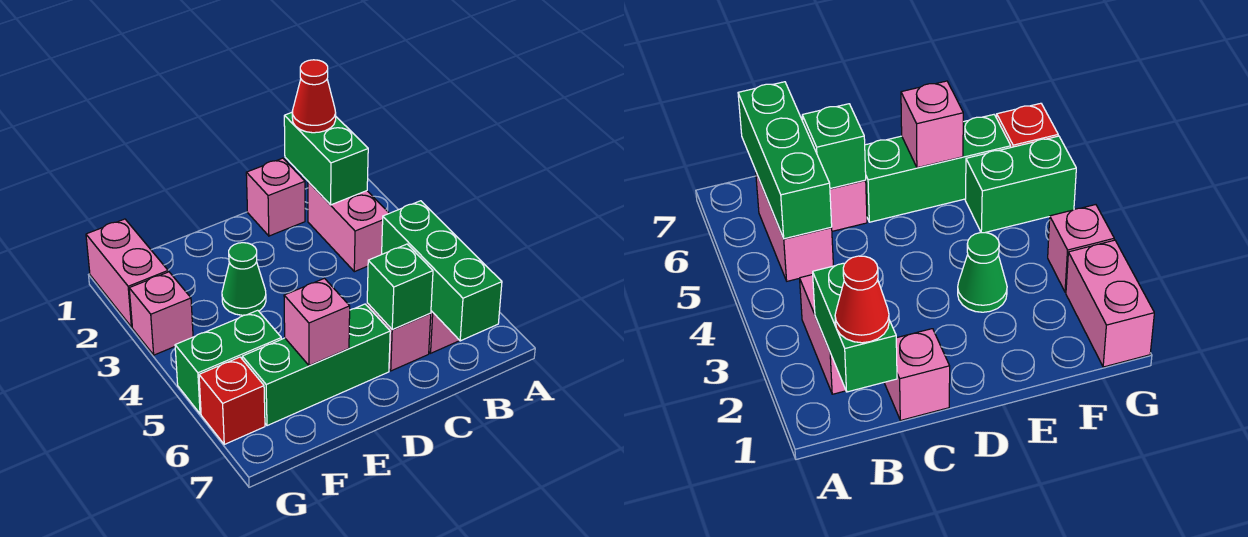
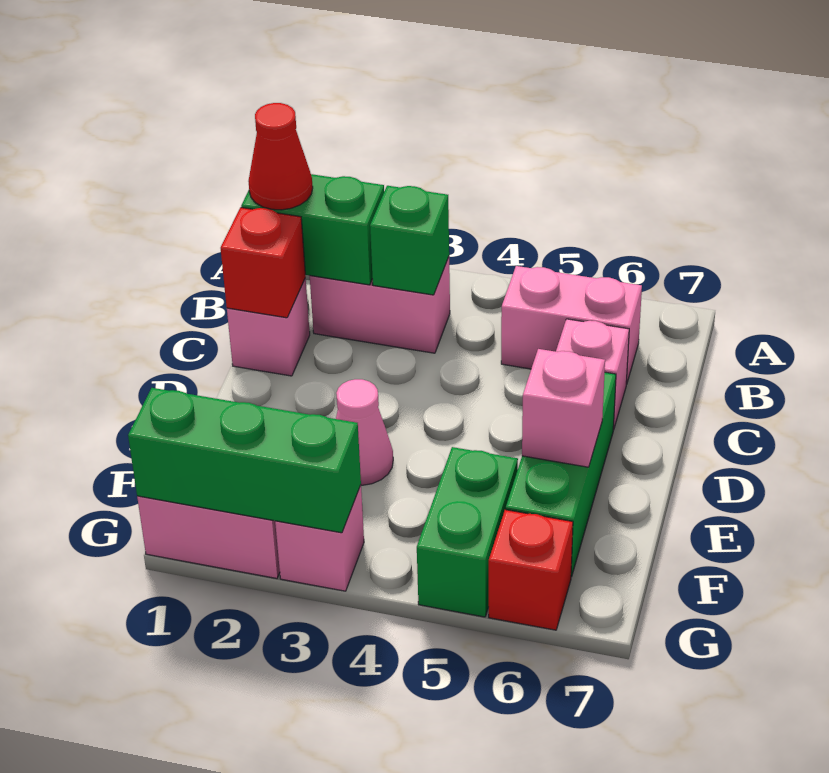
green brick B5:B7 level 2 -> green brick G1:G3 level 2
none -> red brick C1 level 2
green brick C6 level 2 -> green brick B3 level 2
green cone E3 level 1 -> pink cone E3 level 1

